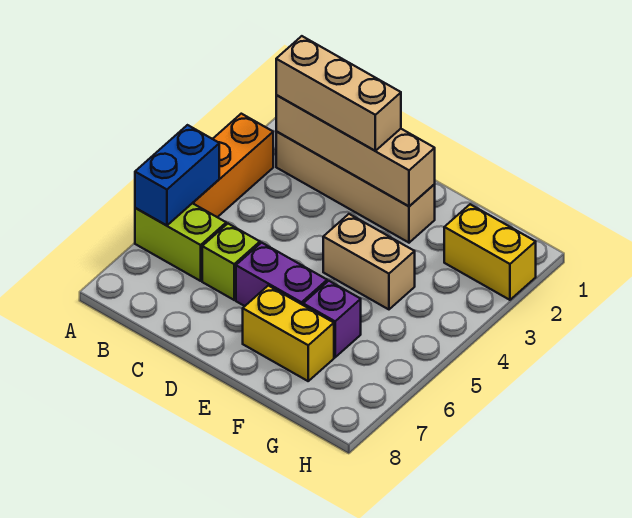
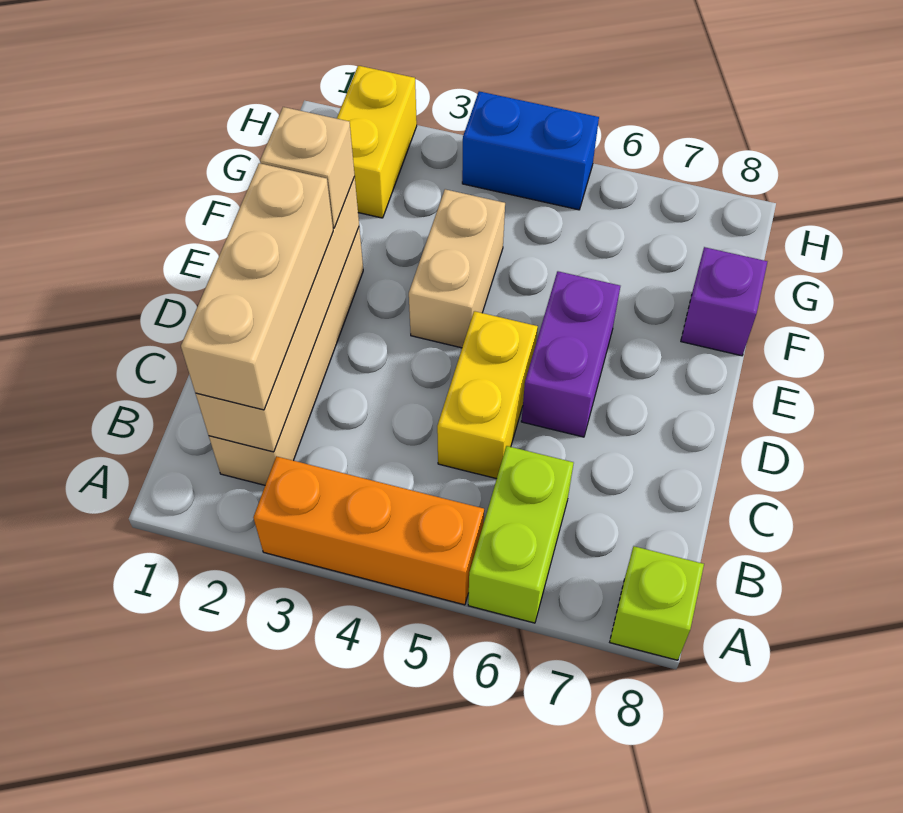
blue brick A5:A6 level 2 -> blue brick H4:H5 level 1
lime brick C6 level 1 -> lime brick A8 level 1
none -> tan brick E2 level 3
yellow brick E7:F7 level 1 -> yellow brick C5:D5 level 1
purple brick F6 level 1 -> purple brick F8 level 1

